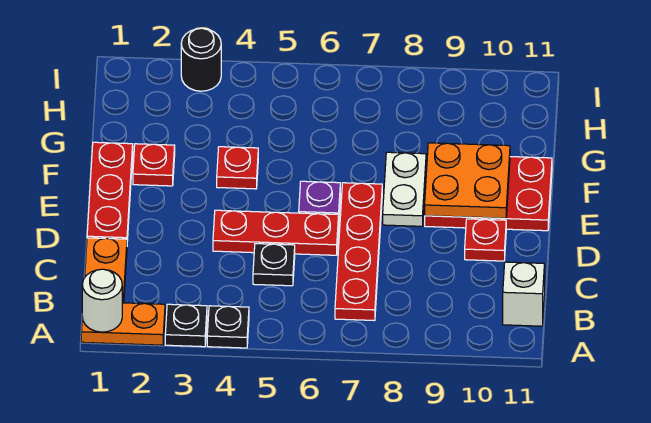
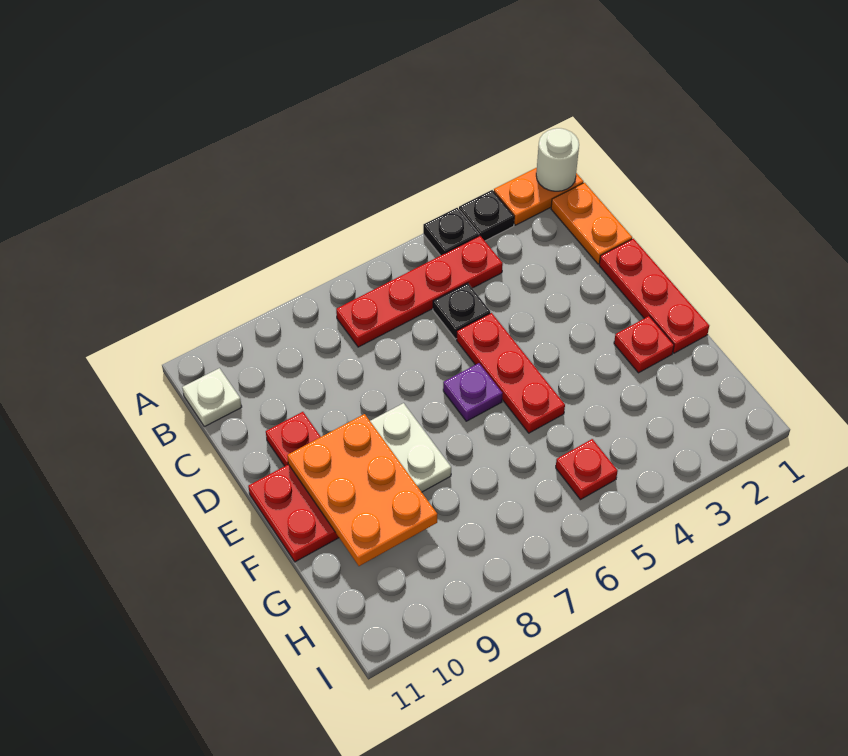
red plate B7:E7 level 1 -> red plate B4:B7 level 1
white brick B11 level 1 -> white plate B11 level 1
red plate D4:D6 level 1 -> red plate D5:F5 level 1
orange plate E9:F10 level 2 -> orange plate E9:G10 level 2
red plate F4 level 1 -> red plate H5 level 1
black round brick I3 level 1 -> none

